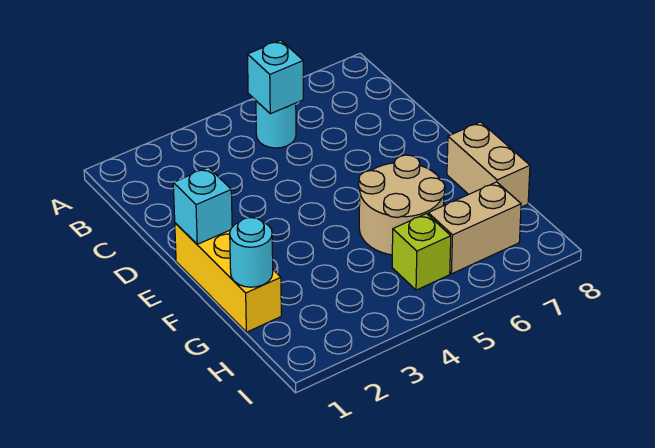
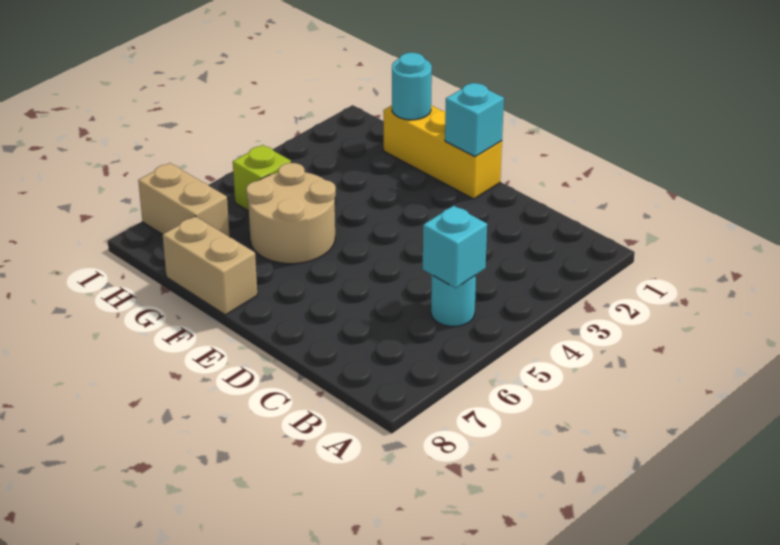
tan brick H6:H7 level 1 -> tan brick H7:I7 level 1

